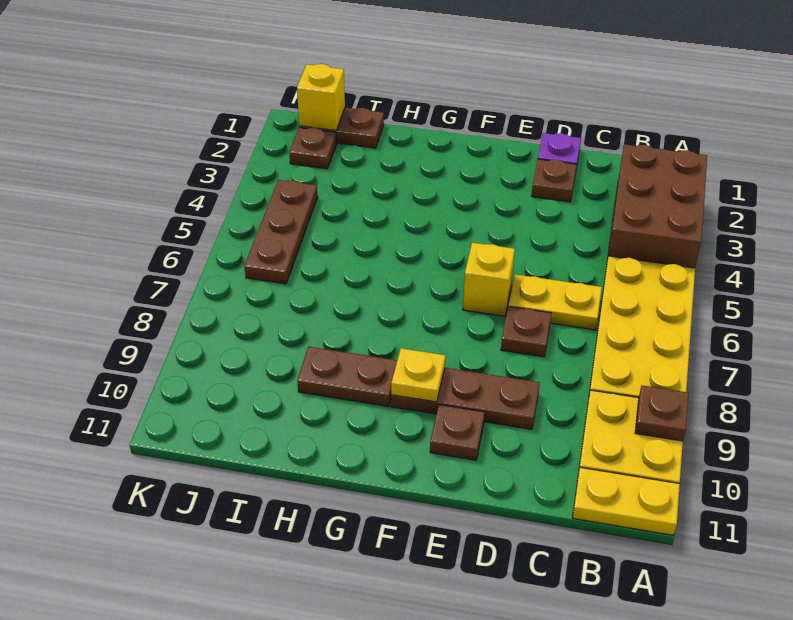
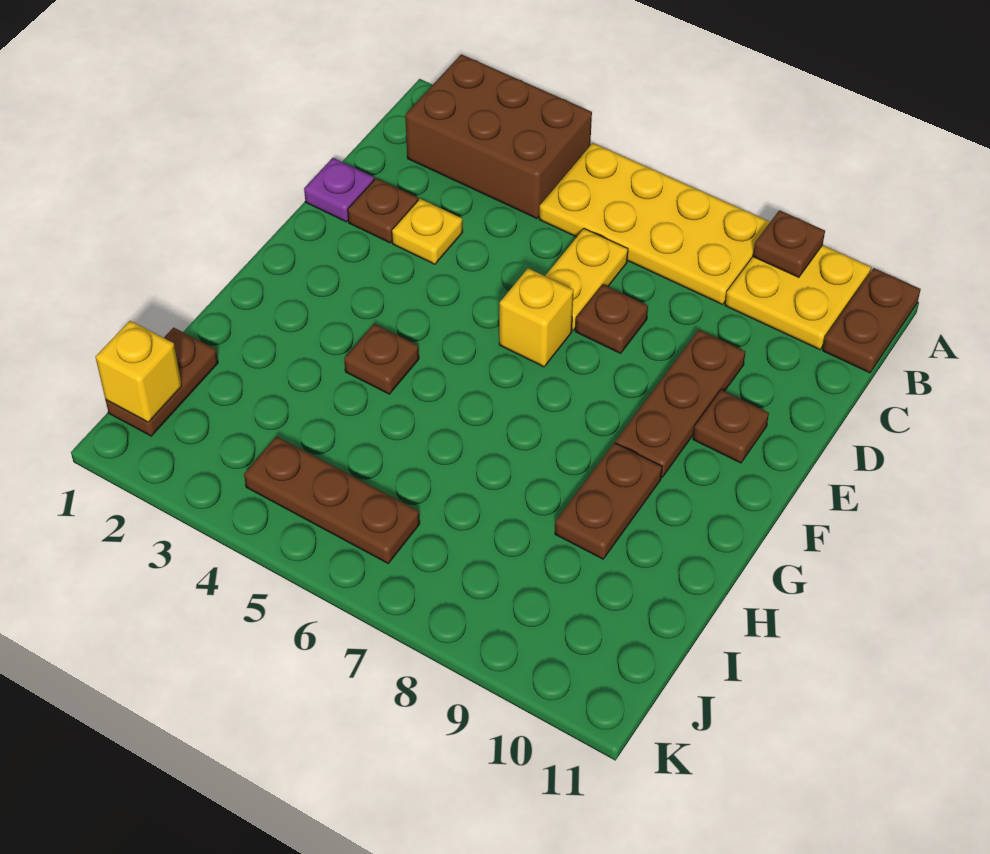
yellow plate A11:B11 level 1 -> brown plate A11:B11 level 1
yellow plate F9 level 2 -> yellow plate D3 level 1
brown plate J2 level 1 -> brown plate G4 level 1

